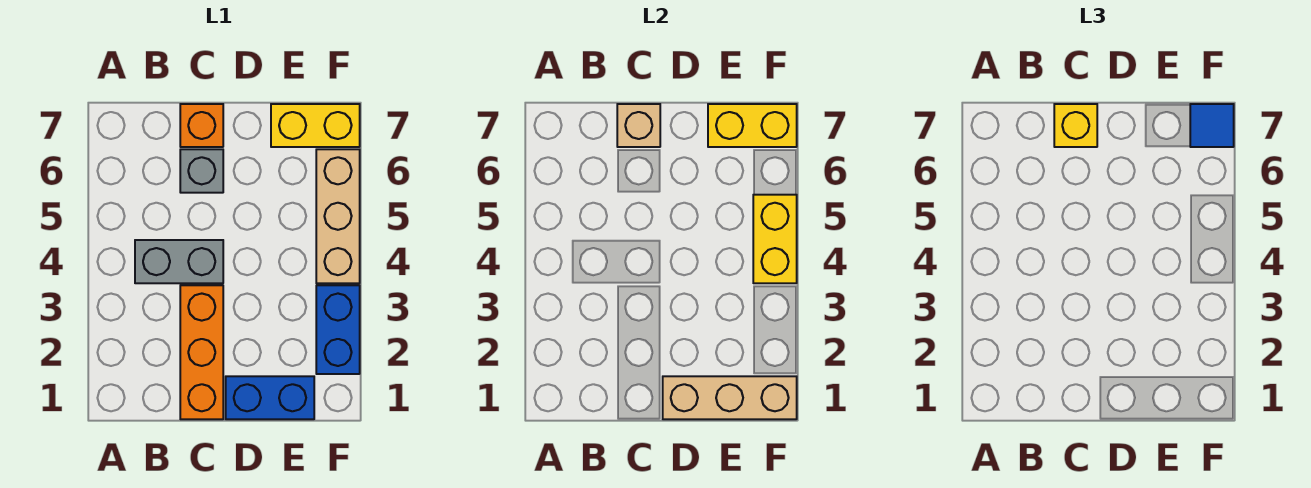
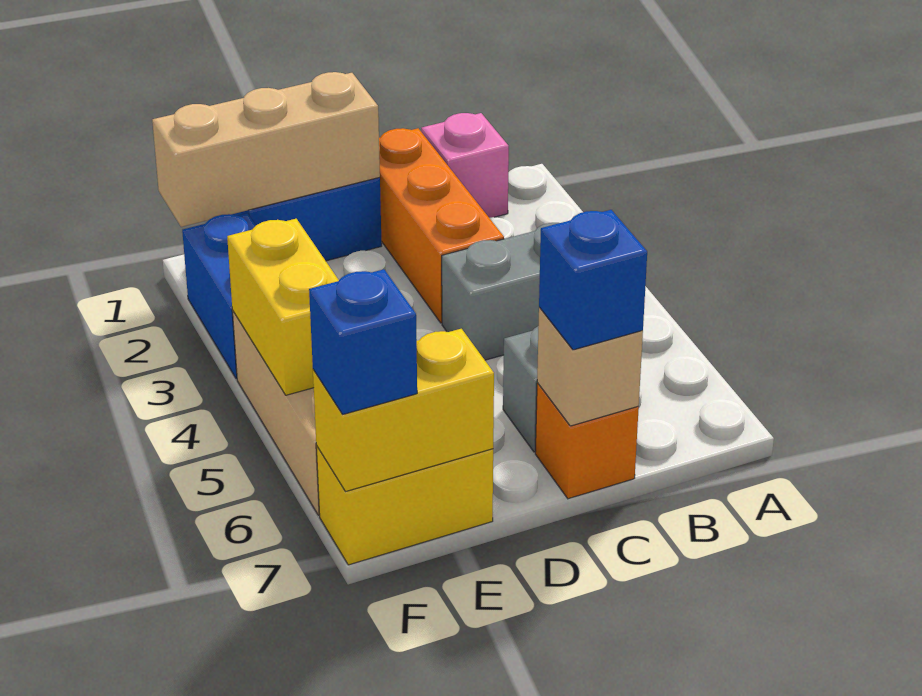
none -> pink brick B1 level 1
yellow brick C7 level 3 -> blue brick C7 level 3
blue tile F7 level 3 -> blue brick F7 level 3

